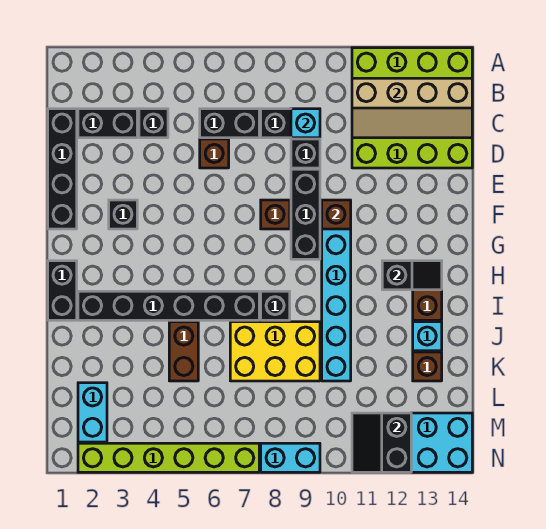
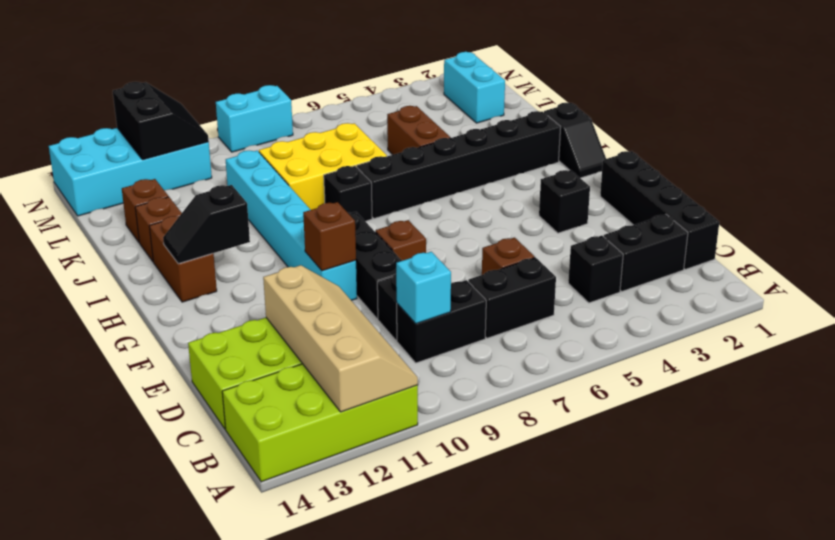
tan slope B11:C14 level 2 top B -> tan slope A11:D12 level 2 top 12
black brick H1:I1 level 1 -> black slope H1:I1 level 1 top I
cyan brick J13 level 1 -> brown brick J13 level 1
lime brick N2:N7 level 1 -> none

